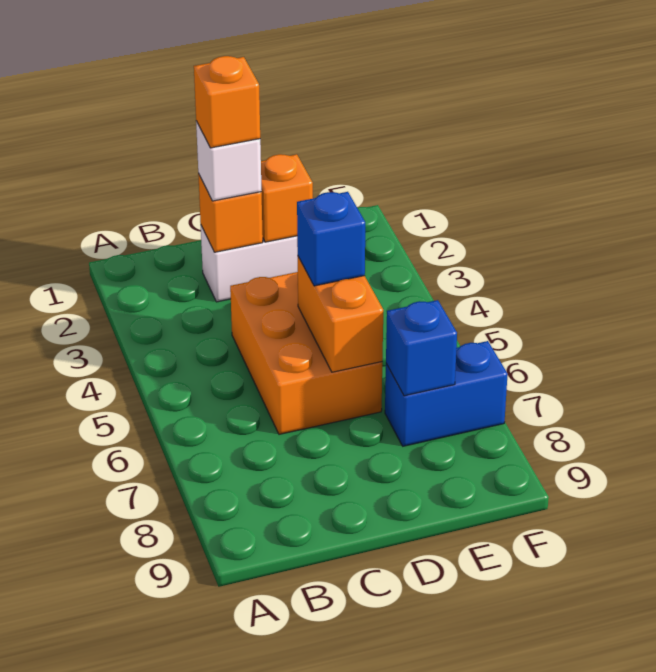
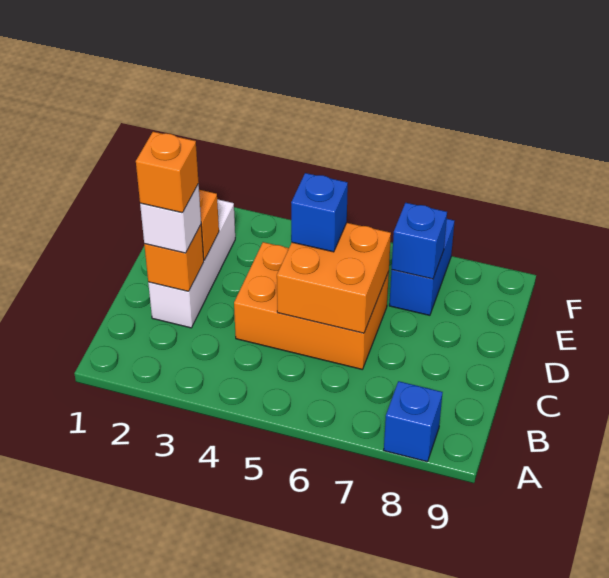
none -> blue brick A8 level 1
orange brick D5:D6 level 2 -> orange brick C5:D6 level 2

